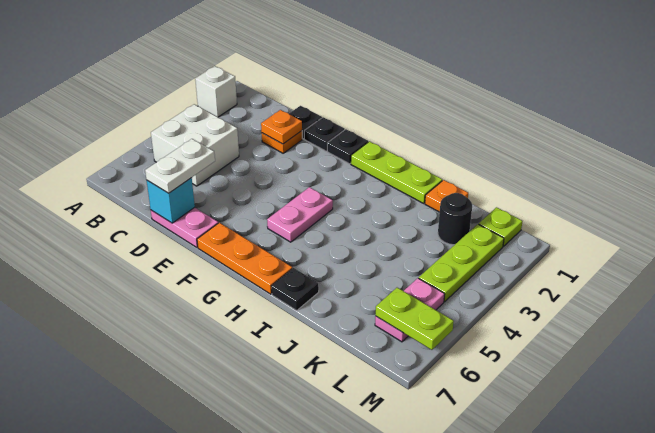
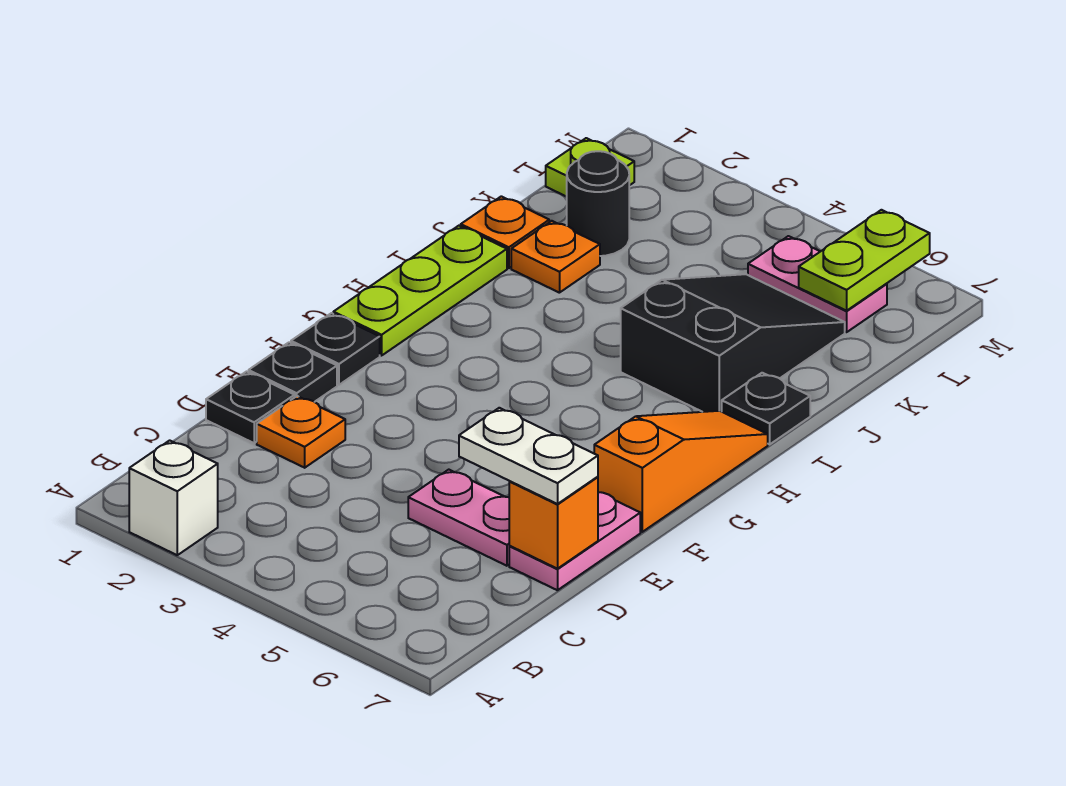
white brick B4:C5 level 1 -> none
orange plate D2 level 2 -> orange plate J2 level 1
cyan brick D7 level 2 -> orange brick D7 level 2
orange plate F7:H7 level 1 -> orange slope F7:H7 level 1 top F
pink plate G4:G5 level 1 -> pink plate D5:D6 level 1
none -> black slope I5:K6 level 1 top I
lime plate L2:L4 level 1 -> none

